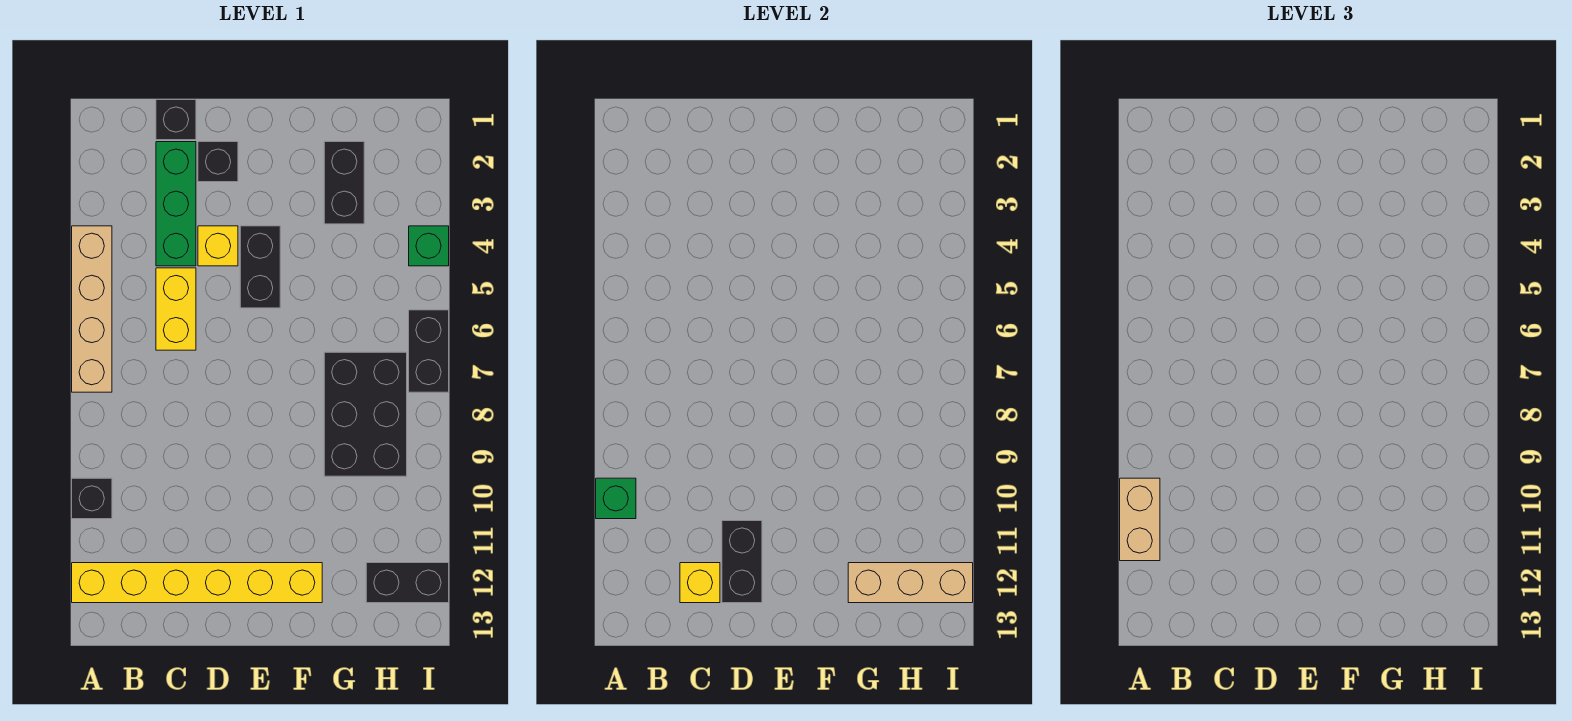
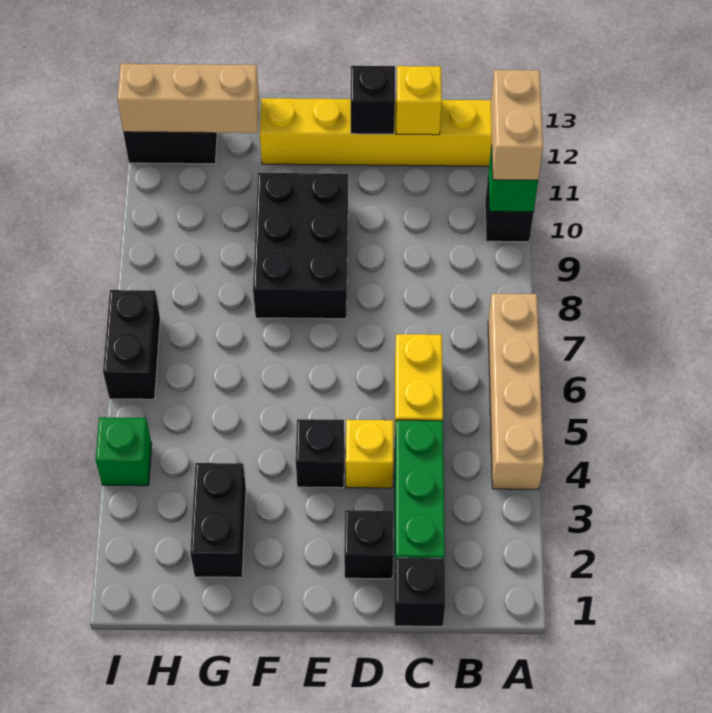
black brick D11:D12 level 2 -> black brick D12 level 2
black brick E4:E5 level 1 -> black brick E4 level 1
black brick G7:H9 level 1 -> black brick E8:F10 level 1

